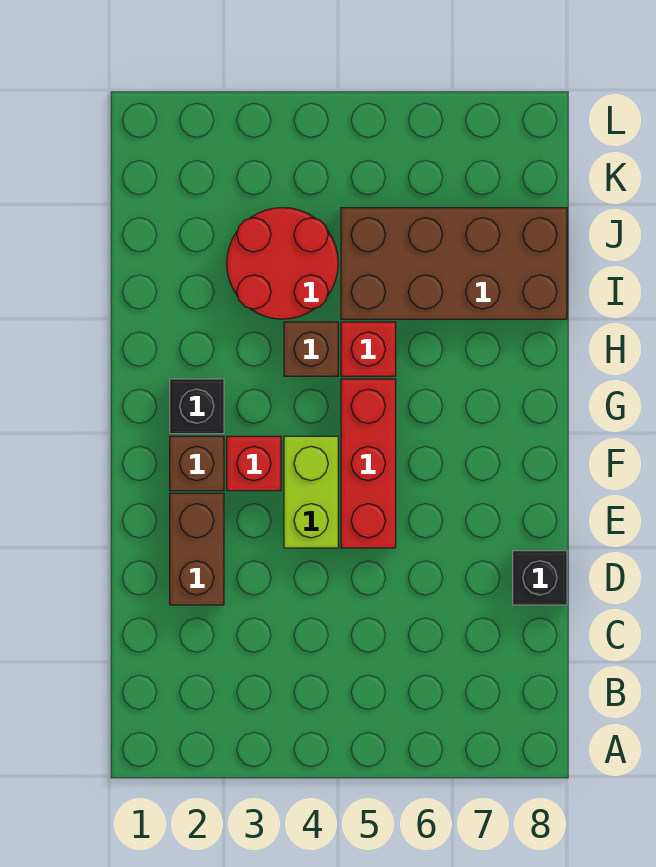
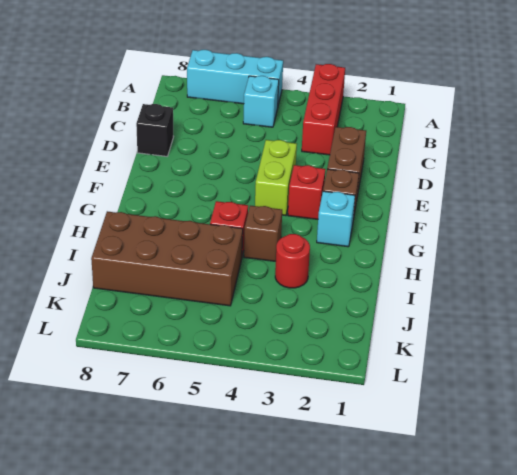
none -> cyan brick A5:A7 level 1
none -> cyan brick B5 level 1
red brick E5:G5 level 1 -> red brick A3:C3 level 1
black brick G2 level 1 -> cyan brick G2 level 1
red round brick I3:J4 level 1 -> red round brick I3 level 1

